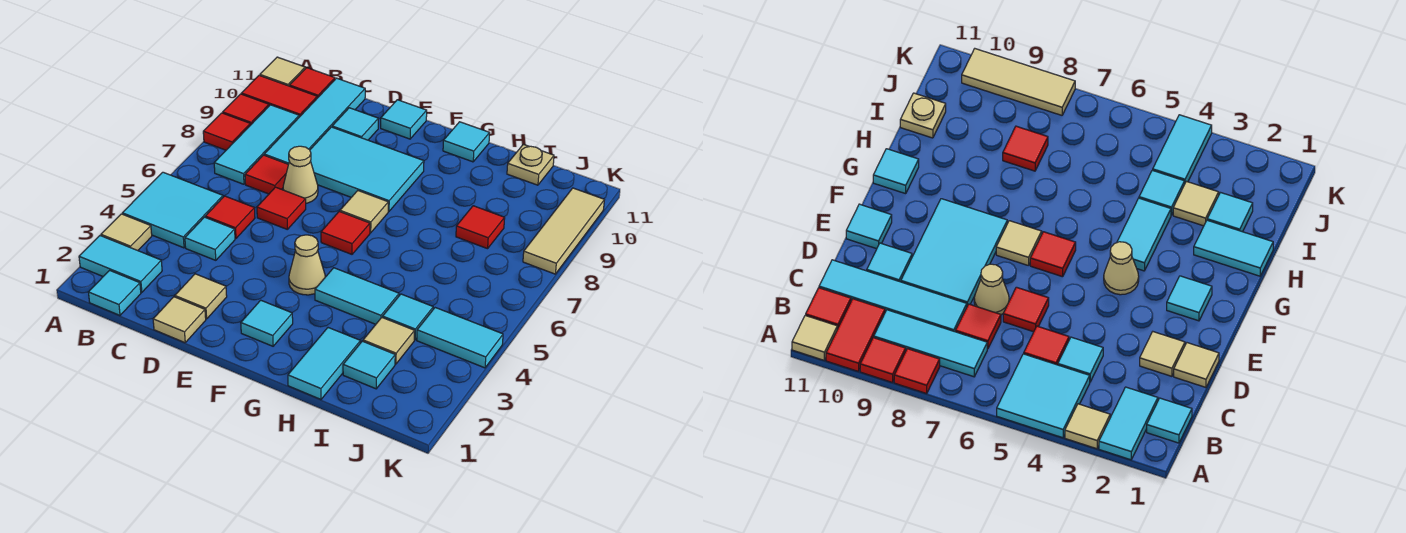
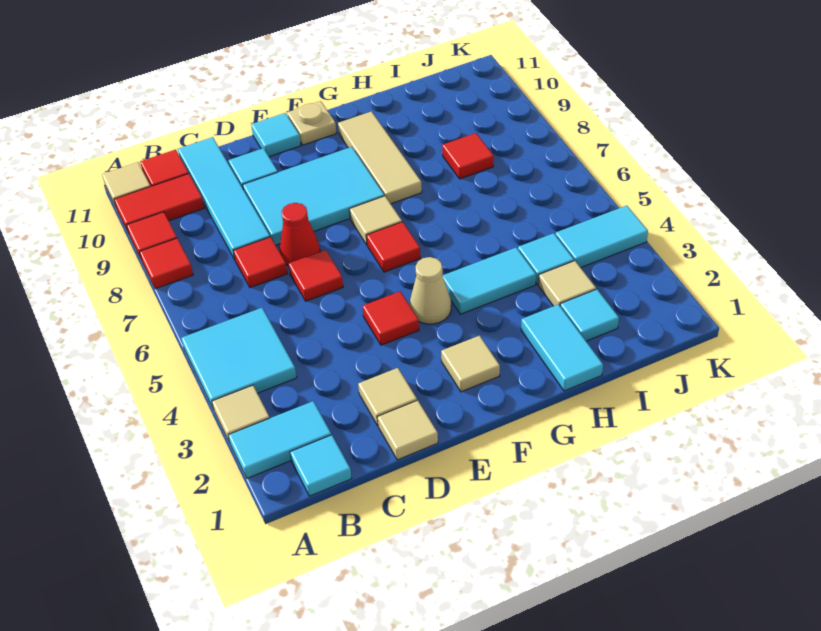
cyan tile B7:B9 level 1 -> none
cyan tile C4 level 1 -> none
red tile C5 level 1 -> red tile E4 level 1
tan cone D7 level 1 -> red cone D7 level 1
cyan tile F2 level 1 -> tan tile F2 level 1
cyan tile G11 level 1 -> none
tan plate I11 level 1 -> tan plate F11 level 1
tan tile K8:K10 level 1 -> tan tile G8:G10 level 1

